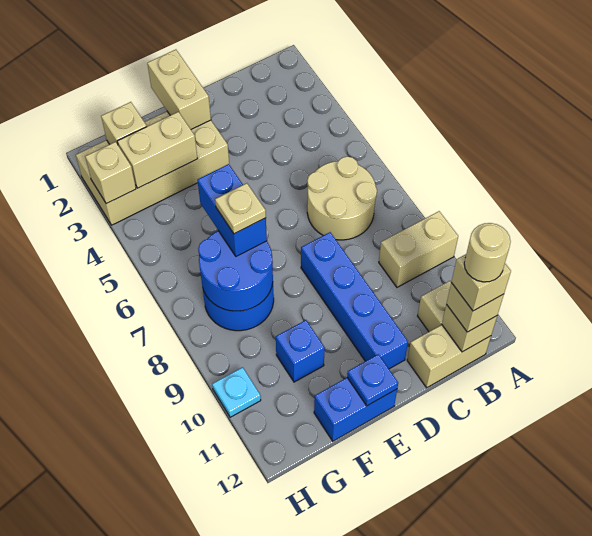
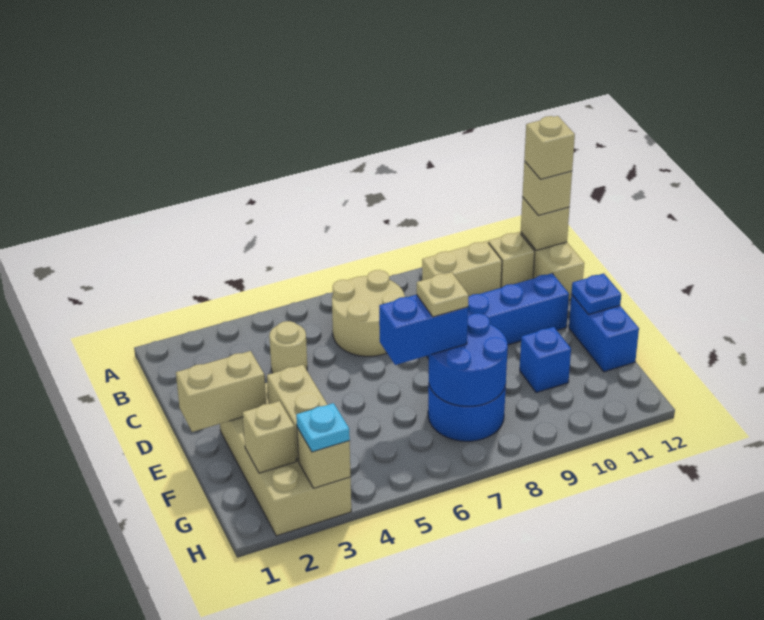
tan brick A9:B9 level 1 -> tan brick B9:B10 level 1
tan round brick B12 level 5 -> tan round brick C4 level 1
cyan plate H10 level 1 -> cyan plate H3 level 3

